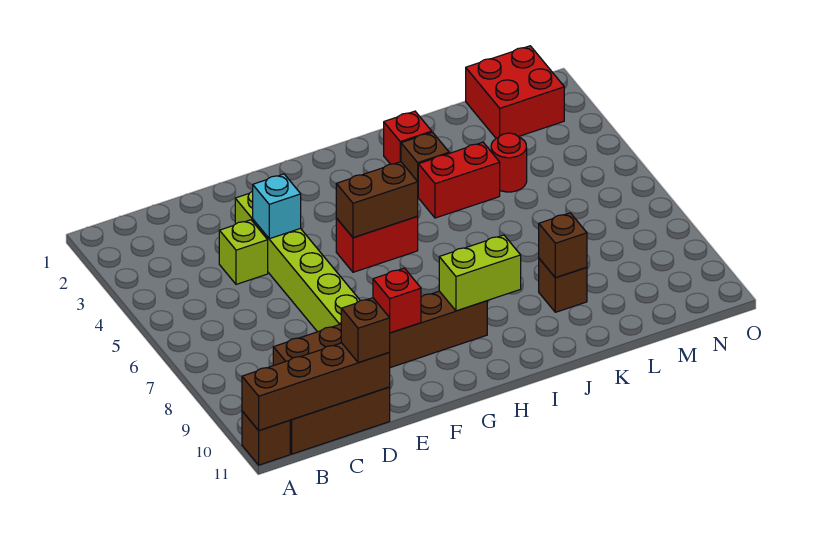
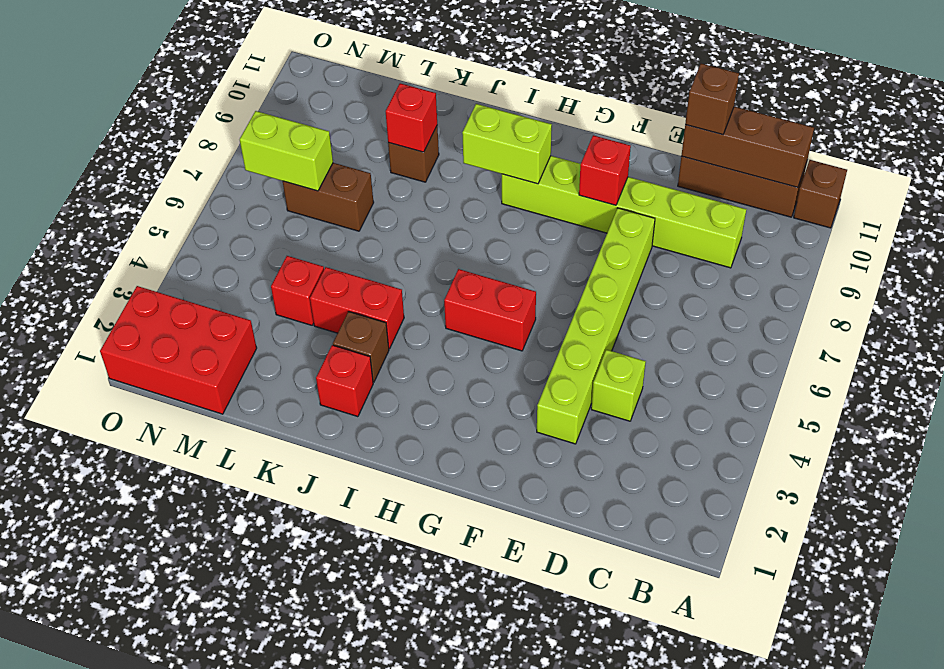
brown brick A11:D11 level 2 -> brown brick B11:D11 level 2
brown brick C9:H9 level 1 -> lime brick C9:H9 level 1
cyan brick E4 level 2 -> none
brown brick G5:H5 level 2 -> brown brick L7:M7 level 1
brown brick K9 level 2 -> red brick K9 level 2
red round brick L4 level 1 -> red brick L4 level 1
red brick M1:N2 level 1 -> red brick M1:O2 level 1
none -> lime brick M7:N7 level 2

